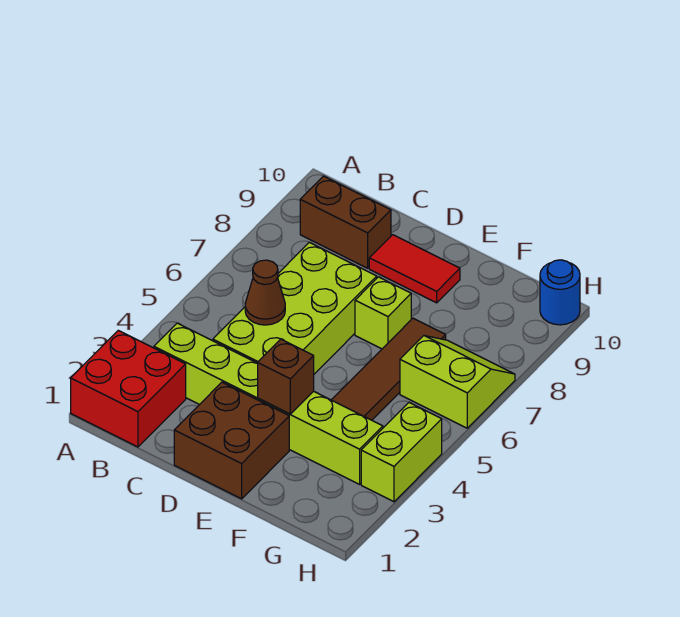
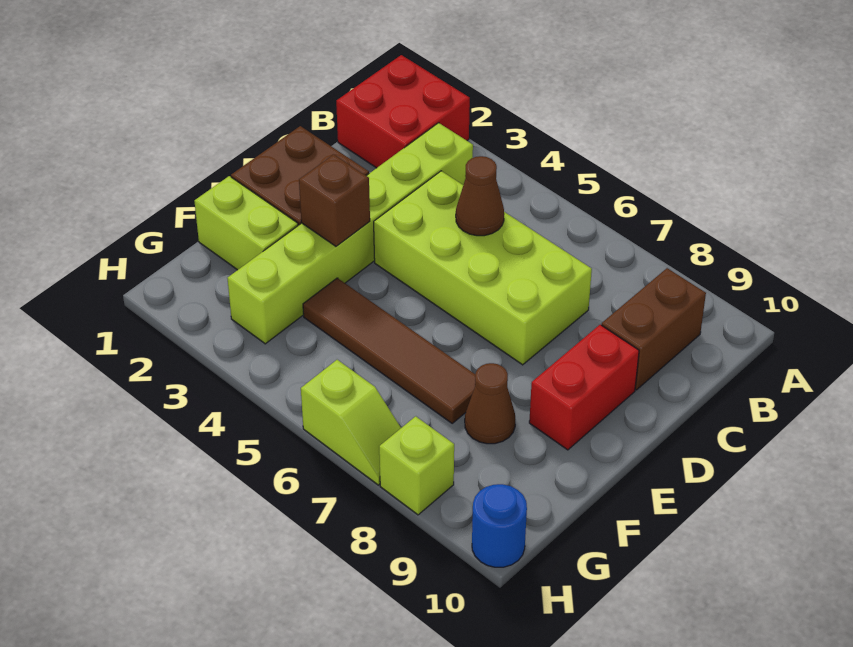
red tile D9:E9 level 1 -> red brick D9:E9 level 1
lime brick E7 level 1 -> lime brick H8 level 1
none -> brown cone F8 level 1
lime slope G6:H7 level 1 top 6 -> lime slope H6:H7 level 1 top 6
lime brick H3:H4 level 1 -> lime brick F1:F2 level 1

